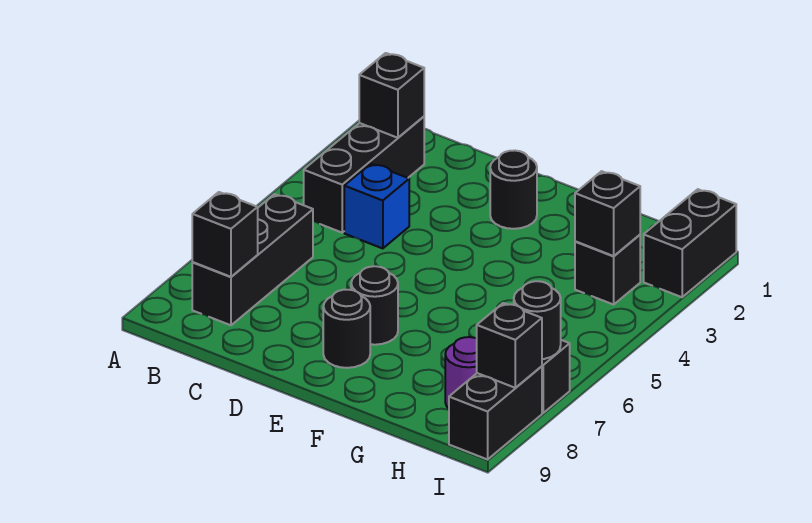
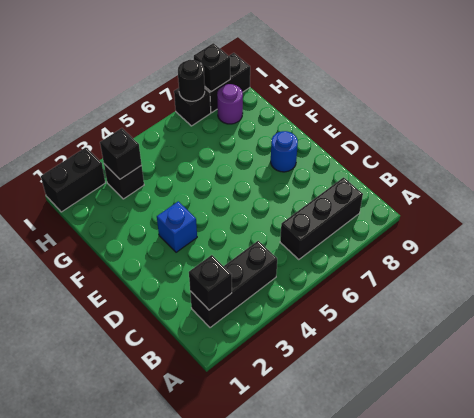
black brick B8 level 2 -> none
blue brick C4 level 1 -> blue brick E3 level 1
black round brick E2 level 1 -> none
black round brick E7 level 1 -> none
black round brick E8 level 1 -> blue round brick E8 level 1

